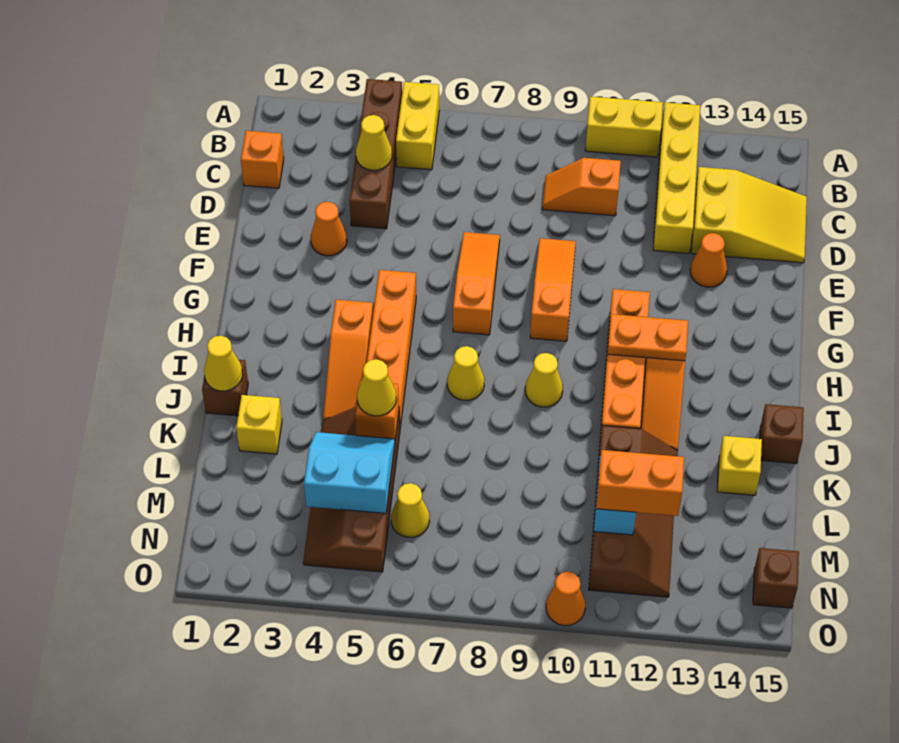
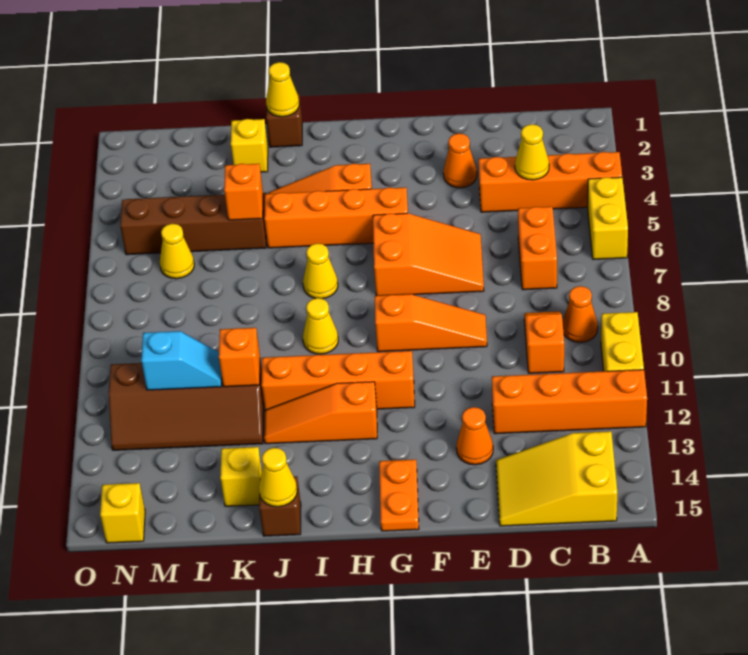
brown brick A4:D4 level 1 -> orange brick A4:D4 level 1
yellow brick A5:B5 level 1 -> yellow brick A5:A6 level 1
yellow brick A12:D12 level 1 -> orange brick A12:D12 level 1
orange brick C1 level 1 -> orange brick K11 level 2
yellow slope C13:D15 level 1 top 13 -> yellow slope B14:D15 level 1 top B
orange slope E7:G7 level 1 top G -> orange slope E6:G7 level 1 top G
orange plate H11:H12 level 2 -> orange plate G14:G15 level 1
yellow cone K5 level 3 -> yellow cone J15 level 2
cyan slope L4:M5 level 2 top M -> none
orange brick M11:M12 level 3 -> orange brick C6:C7 level 1
brown brick N15 level 1 -> yellow brick N15 level 1
orange cone O10 level 1 -> orange cone B9 level 1

